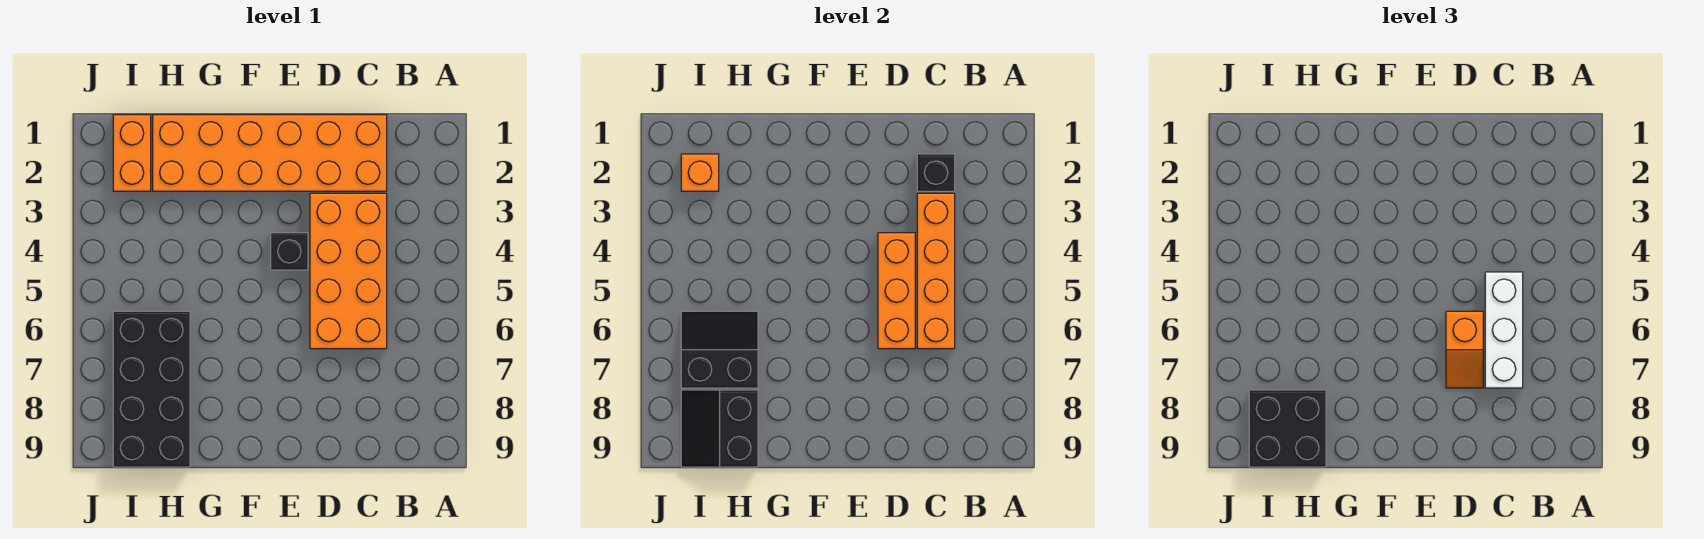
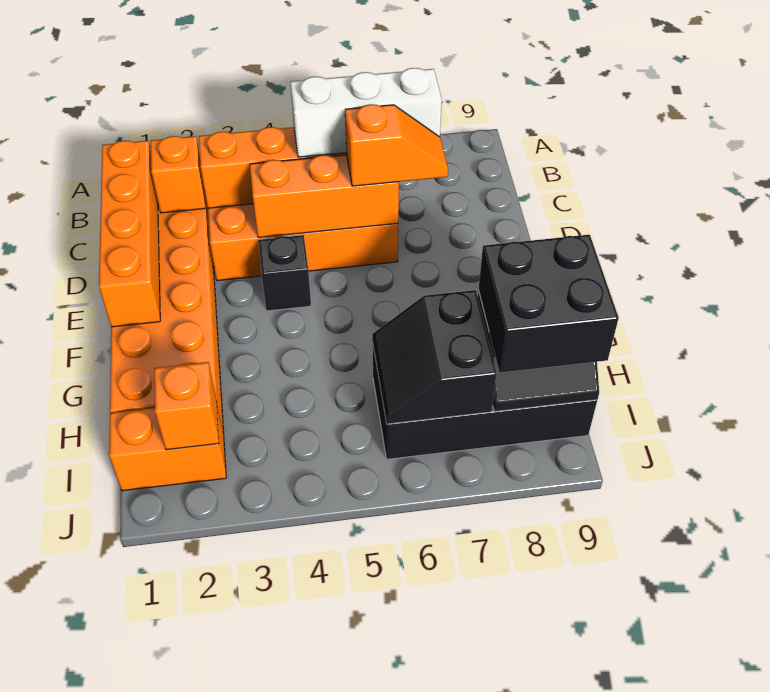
none -> orange brick C1:F1 level 2
black brick C2 level 2 -> orange brick C2 level 2

